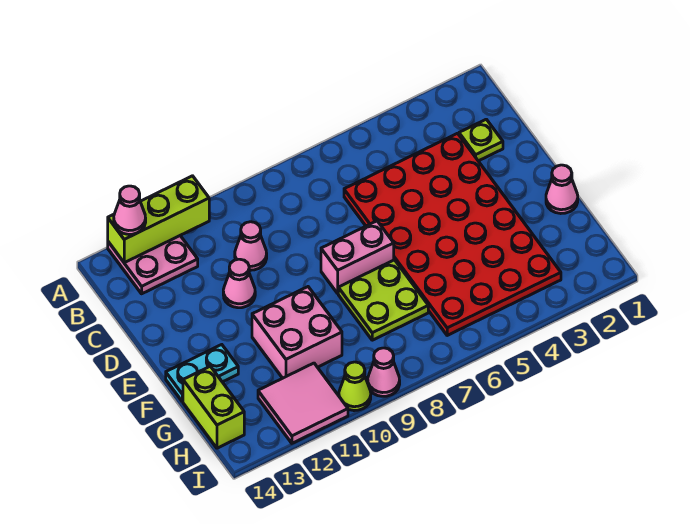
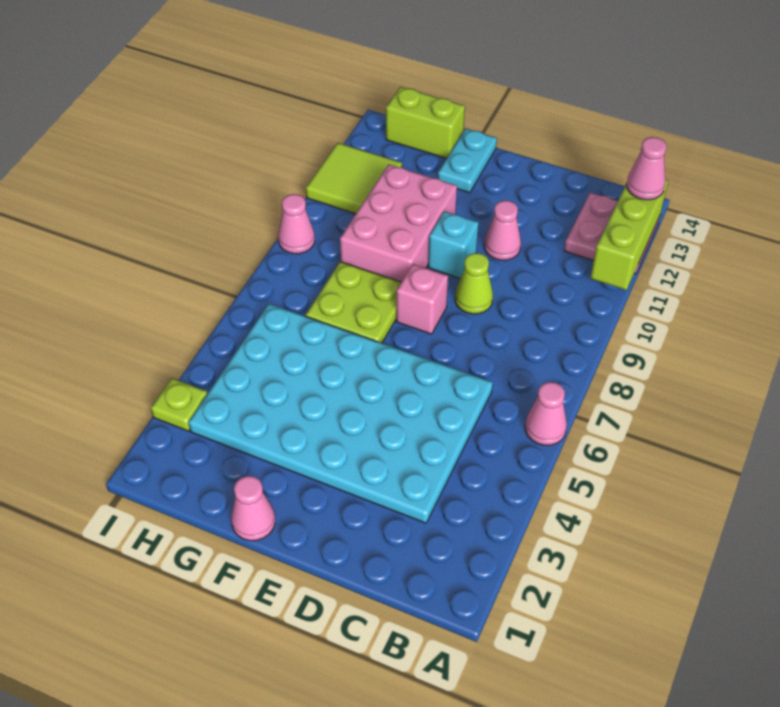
lime plate C2 level 1 -> lime plate I3 level 1
red plate C3:H6 level 1 -> cyan plate C3:H6 level 1
pink cone C10 level 1 -> pink cone A6 level 1
pink brick E7:E8 level 1 -> pink brick E8 level 1
none -> cyan brick E10 level 1
pink brick F10:G11 level 1 -> pink brick F9:G11 level 1
pink tile H11:I12 level 1 -> lime tile H11:I12 level 1
lime cone I10 level 1 -> lime cone D9 level 1

